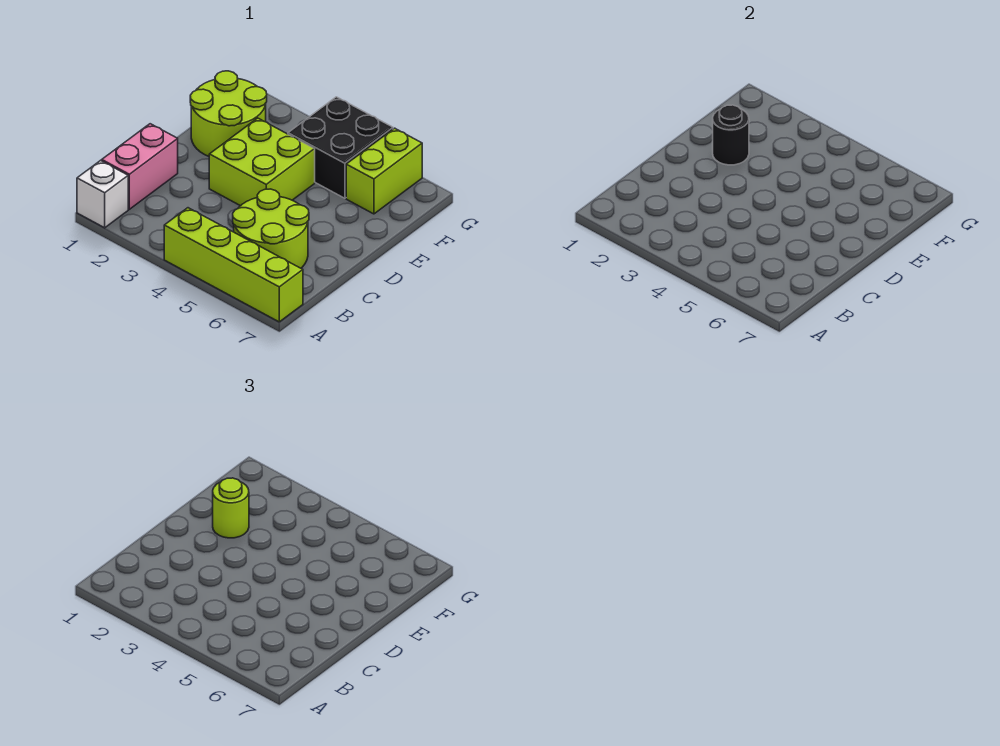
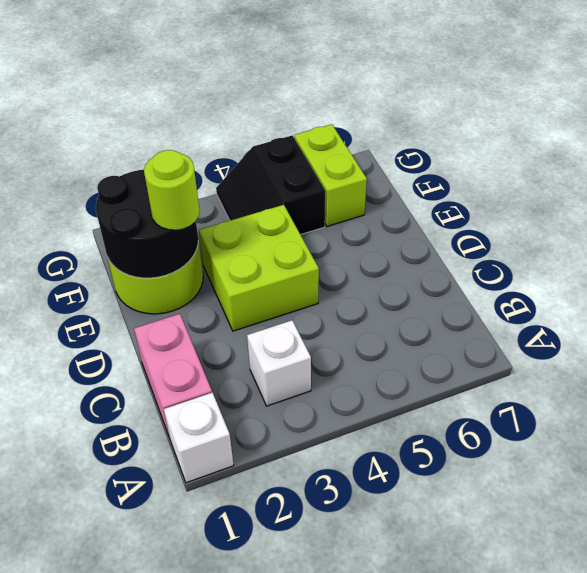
lime brick A4:A7 level 1 -> none
none -> white brick B3 level 1
lime round brick B5:C6 level 1 -> none
black round brick E2 level 2 -> black round brick E1:F2 level 2
black brick F4:G5 level 1 -> black slope F4:G5 level 1 top 5

